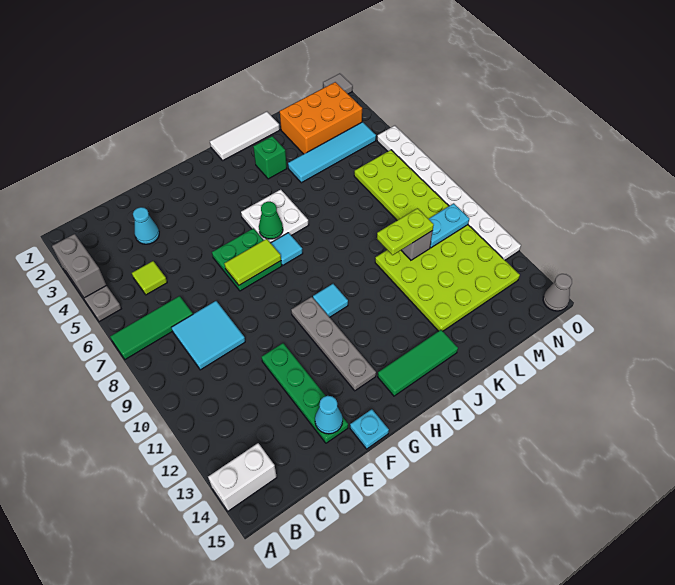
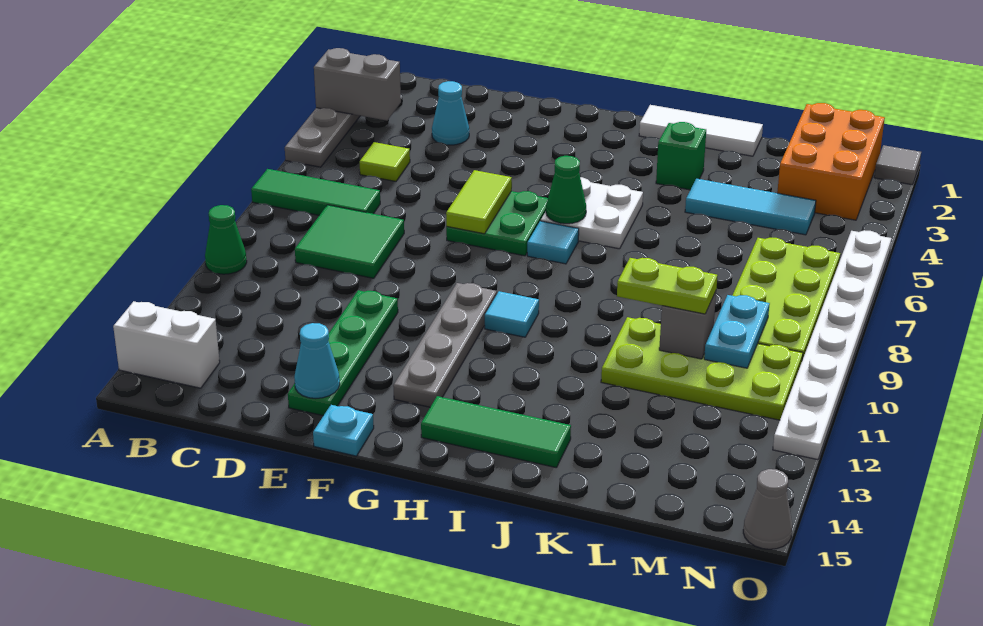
grey brick A3:A4 level 2 -> grey brick A3:B3 level 2
none -> green cone A10 level 1
cyan tile C8:D9 level 1 -> green tile C8:D9 level 1
lime tile F7:G7 level 2 -> lime tile F6:F7 level 2
cyan tile K4:N4 level 1 -> cyan tile K4:M4 level 1
lime plate K10:N13 level 1 -> lime plate K10:N11 level 1
orange brick L2:N3 level 1 -> orange brick M1:N3 level 1
cyan plate M10:N10 level 2 -> cyan plate M9:M10 level 2

